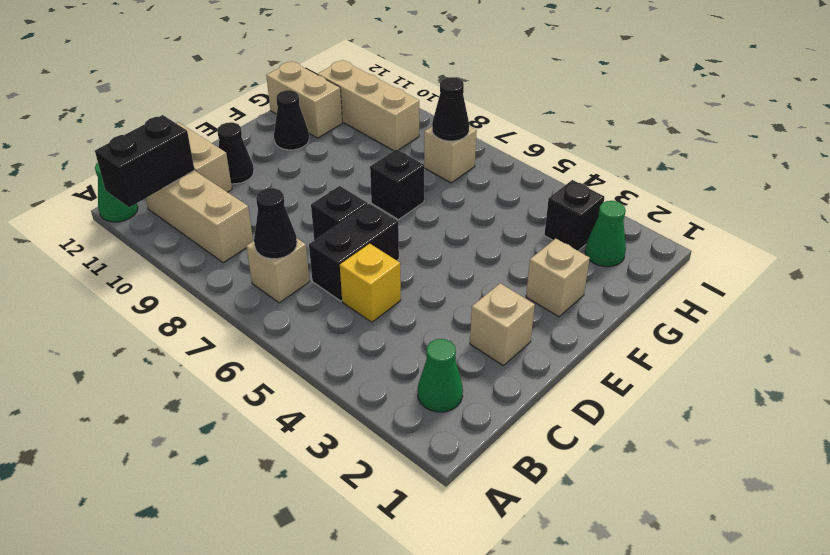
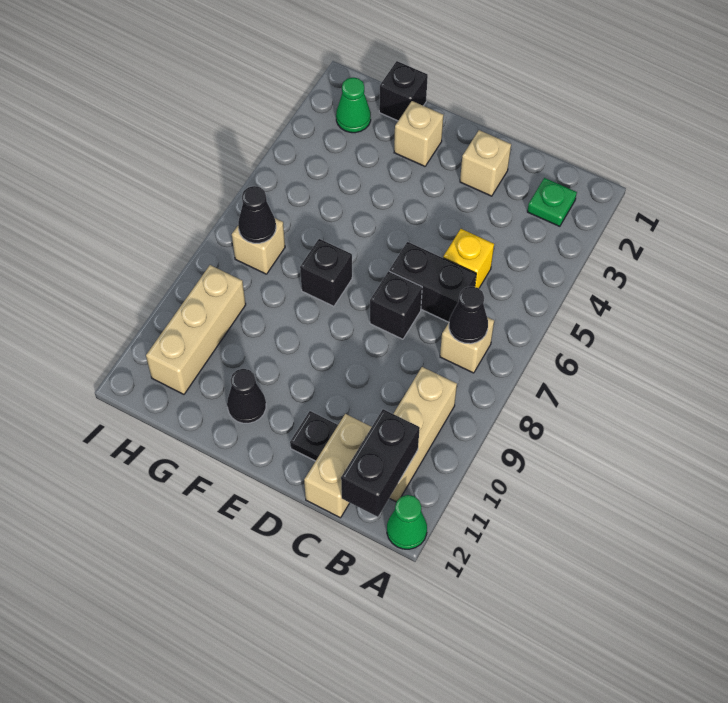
black brick A11:B11 level 2 -> black brick B11:B12 level 2
green cone B2 level 1 -> green plate B2 level 1
black cone D11 level 1 -> black plate D11 level 1
tan brick G11:G12 level 1 -> none
black brick H3 level 1 -> black brick G1 level 1

